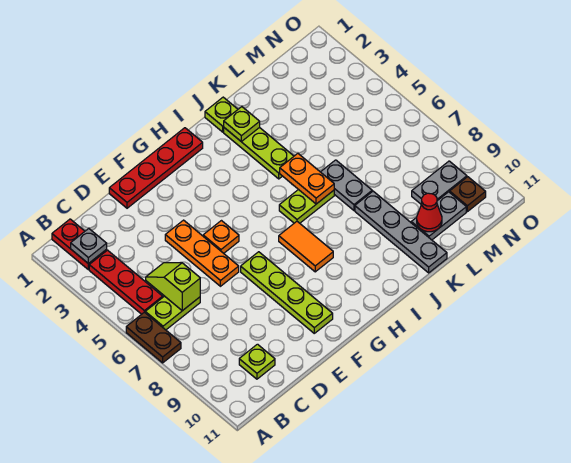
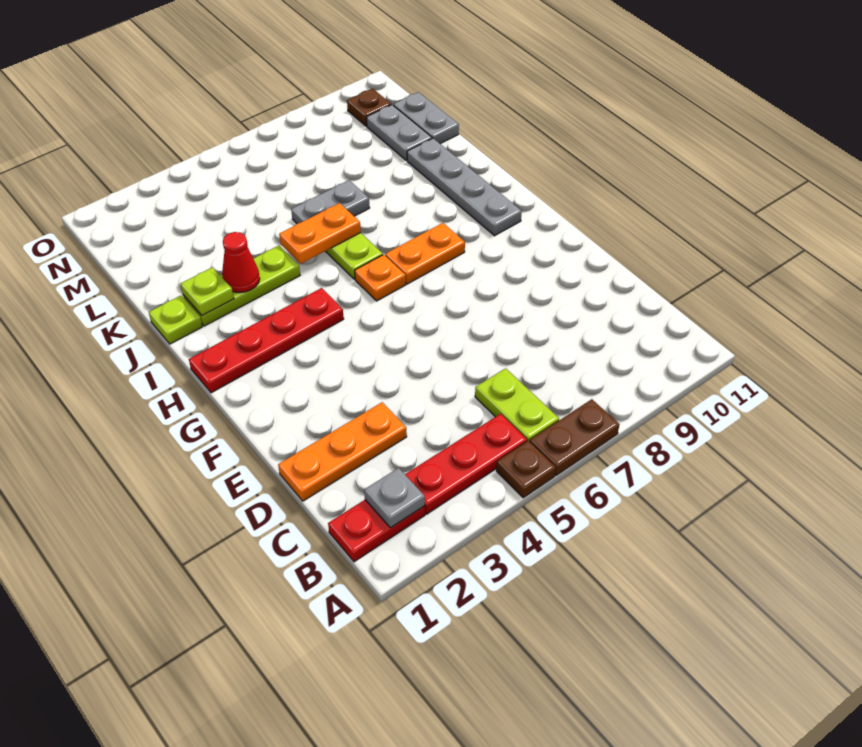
none -> brown plate A5 level 1
lime slope C5:C6 level 2 top 6 -> none
lime plate C10 level 1 -> none
red plate E1:H1 level 1 -> red plate H1:H4 level 1
orange plate E4:E6 level 1 -> orange plate D1:D3 level 1
orange plate F5 level 1 -> orange plate H6 level 1
lime plate F7:F10 level 1 -> none
orange tile H7:H8 level 1 -> orange plate H7:H8 level 1
grey plate K8:K11 level 1 -> grey plate H10:K10 level 1
red cone L10 level 2 -> red cone J3 level 2
grey plate M9:N9 level 1 -> grey plate L11:M11 level 1

